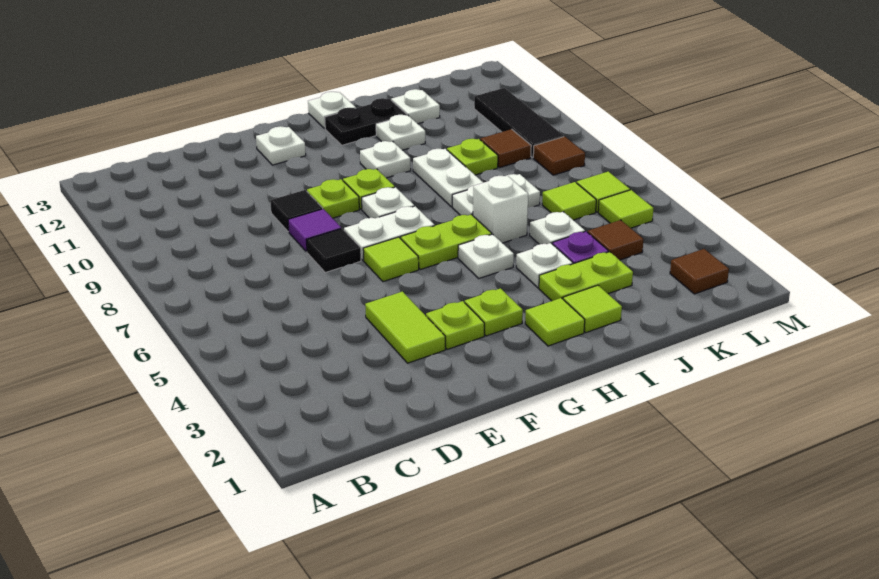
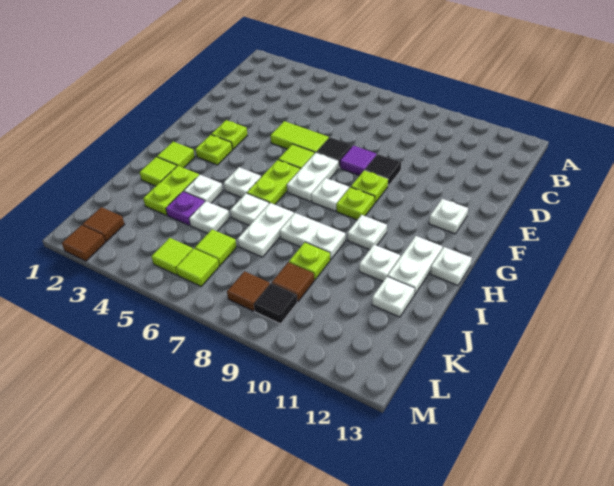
lime tile E3:E4 level 1 -> lime tile E5:E6 level 1
black plate H12:I12 level 1 -> white plate H12:I12 level 1
white brick I6 level 1 -> white plate I6 level 1
brown tile K4 level 1 -> brown tile M2 level 1
black tile L9:L11 level 1 -> black tile L9 level 1

